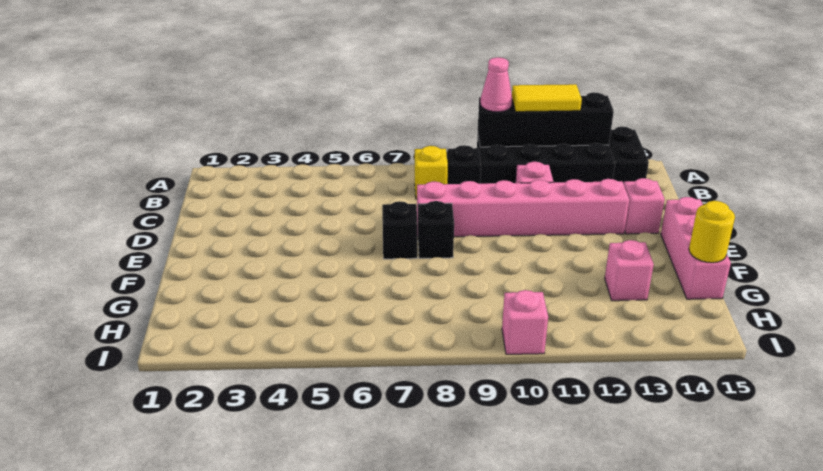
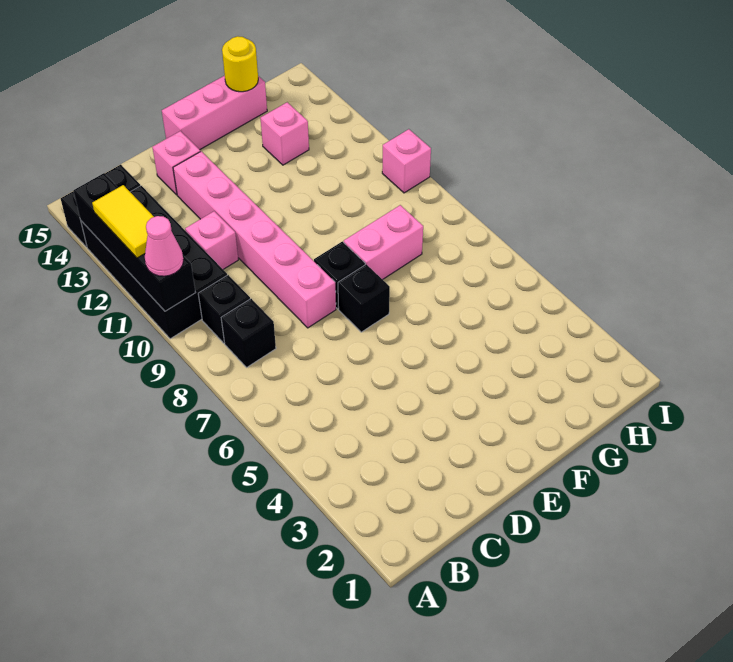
yellow brick B8 level 1 -> black brick B8 level 1
none -> pink brick F8:G8 level 1

